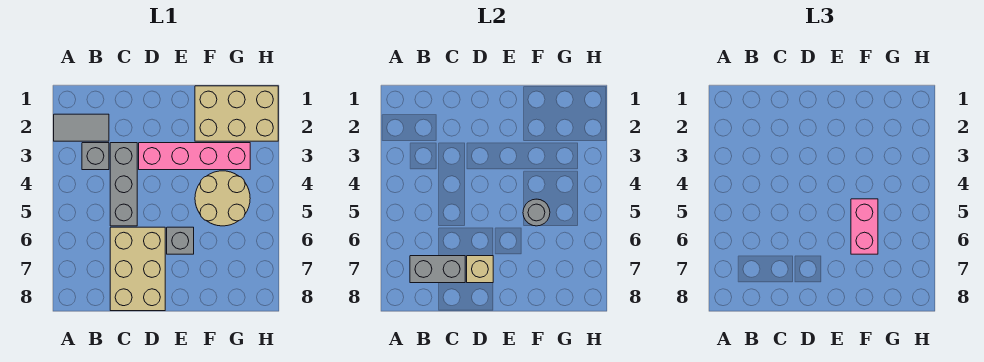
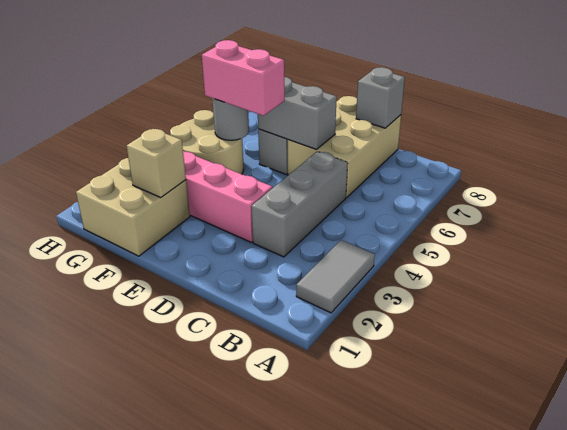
grey tile A2:B2 level 1 -> grey tile A2:A3 level 1
grey brick B3 level 1 -> grey brick C8 level 2
grey brick B7:C7 level 2 -> grey brick D6:E6 level 2
tan brick D7 level 2 -> tan brick F2 level 2
tan brick F1:H2 level 1 -> tan brick F1:G2 level 1
pink brick F5:F6 level 3 -> pink brick E5:F5 level 3

